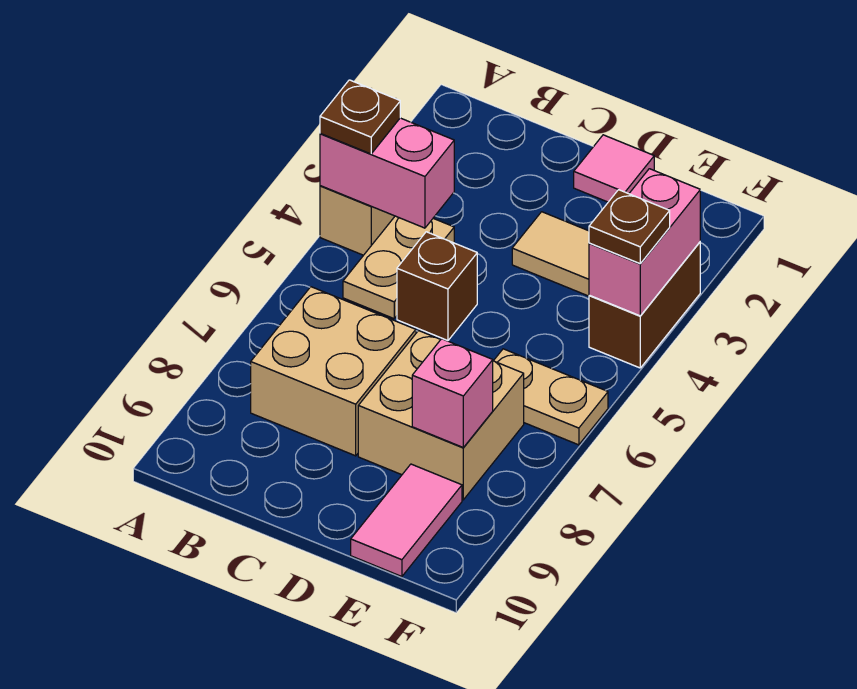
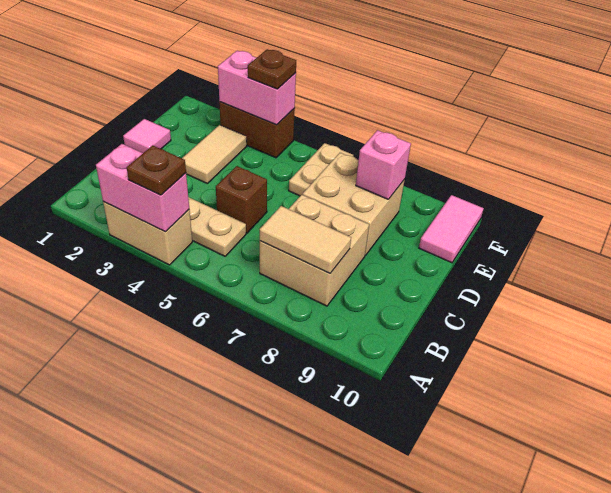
pink brick A4:B4 level 2 -> pink brick A3:A4 level 2
none -> tan tile B7:B8 level 2
pink tile E9:E10 level 1 -> pink tile E10:F10 level 1

